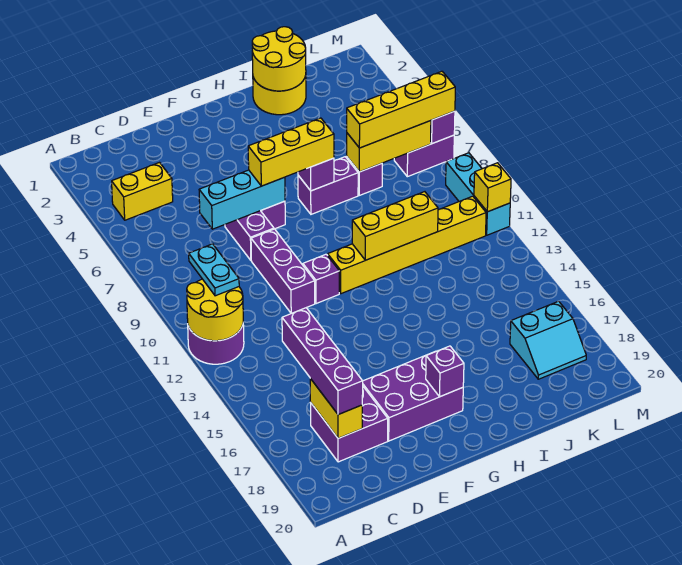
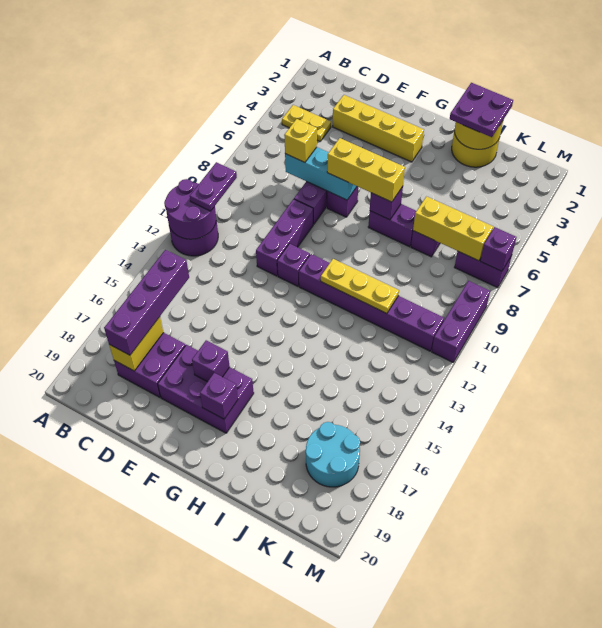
yellow round brick A11:B12 level 2 -> purple round brick A11:B12 level 2
yellow brick B4:C4 level 1 -> yellow plate B4:C4 level 1
cyan plate B10:B11 level 3 -> purple plate B10:B11 level 3
none -> purple brick F17 level 2
yellow brick G11:L11 level 1 -> purple brick G11:L11 level 1
yellow brick H11:J11 level 2 -> yellow plate H11:J11 level 2
none -> purple plate I1:J2 level 3
yellow brick J7:M7 level 3 -> yellow brick D3:G3 level 1
cyan slope K17:L18 level 1 top 17 -> cyan round brick K17:L18 level 1
cyan brick M9:M11 level 1 -> purple brick M9:M11 level 1
yellow brick M11 level 2 -> yellow brick D7 level 3

